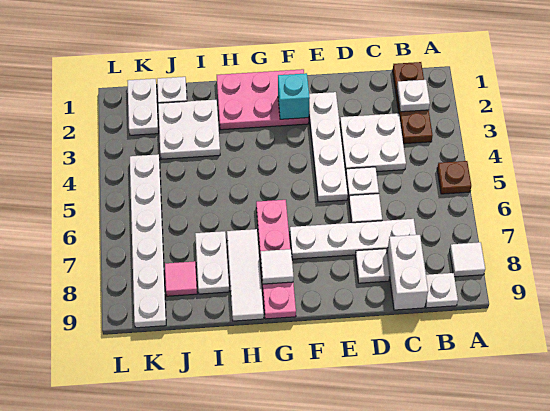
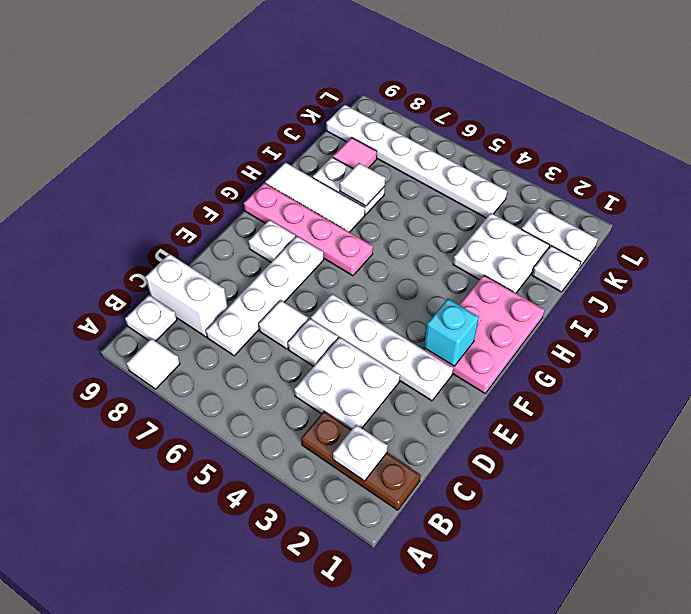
brown plate A5 level 1 -> none
white plate D8 level 1 -> white plate F8 level 1
white tile G8 level 2 -> white tile I7 level 2

